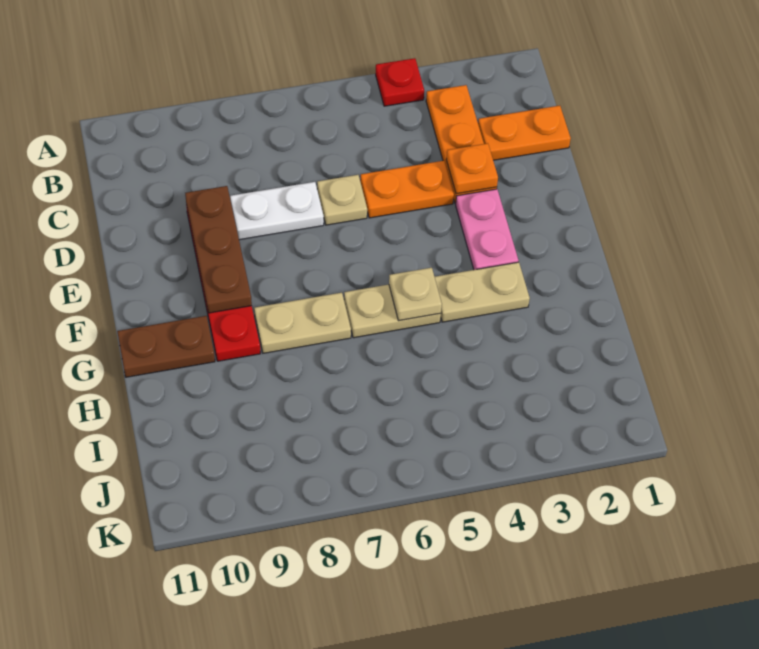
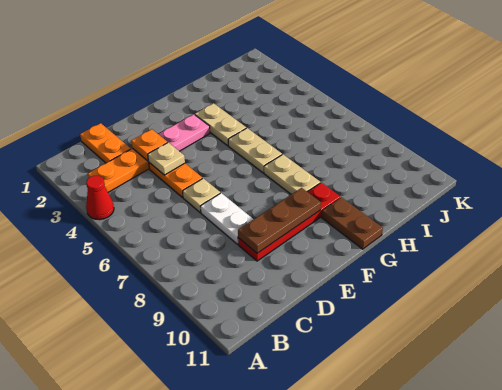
red plate A4 level 1 -> red cone A4 level 1
tan plate G5 level 2 -> tan plate D4 level 2

